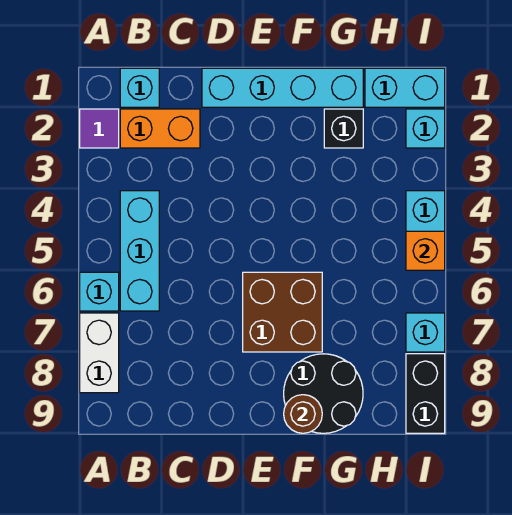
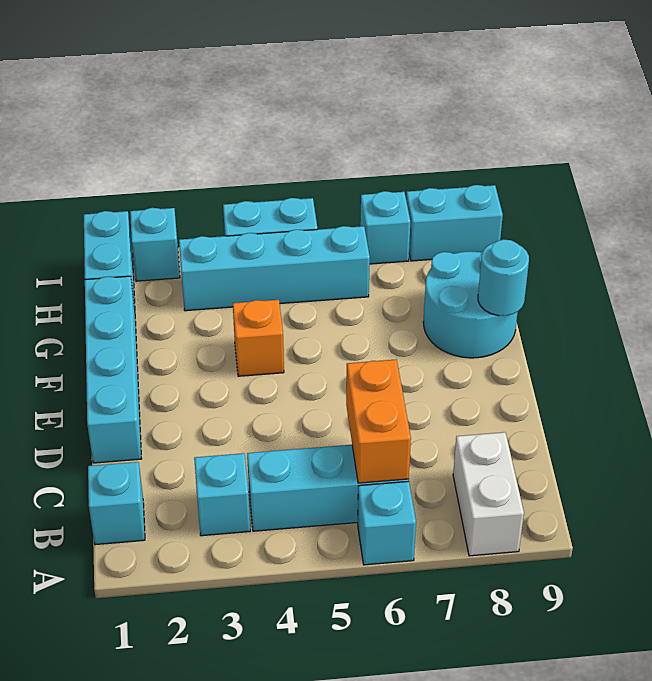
purple tile A2 level 1 -> none
white brick A7:A8 level 1 -> white brick A8:B8 level 1
orange brick B2:C2 level 1 -> orange brick B6:C6 level 2
none -> cyan brick B3 level 1
brown brick E6:F7 level 1 -> none
black round brick F8:G9 level 1 -> cyan round brick F8:G9 level 1
brown round brick F9 level 2 -> cyan round brick F9 level 2
black brick G2 level 1 -> none
none -> cyan brick H3:H6 level 1
orange brick I5 level 2 -> orange brick F4 level 1
black brick I8:I9 level 1 -> cyan brick I8:I9 level 1

